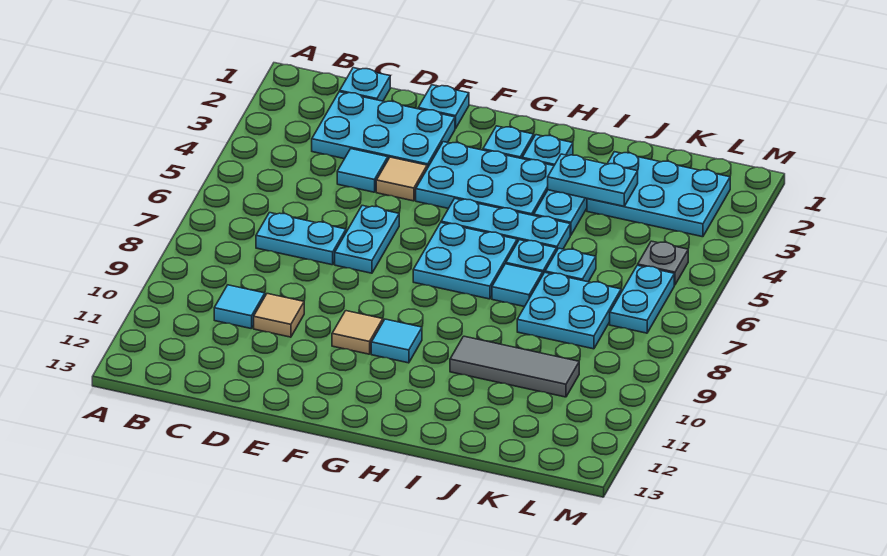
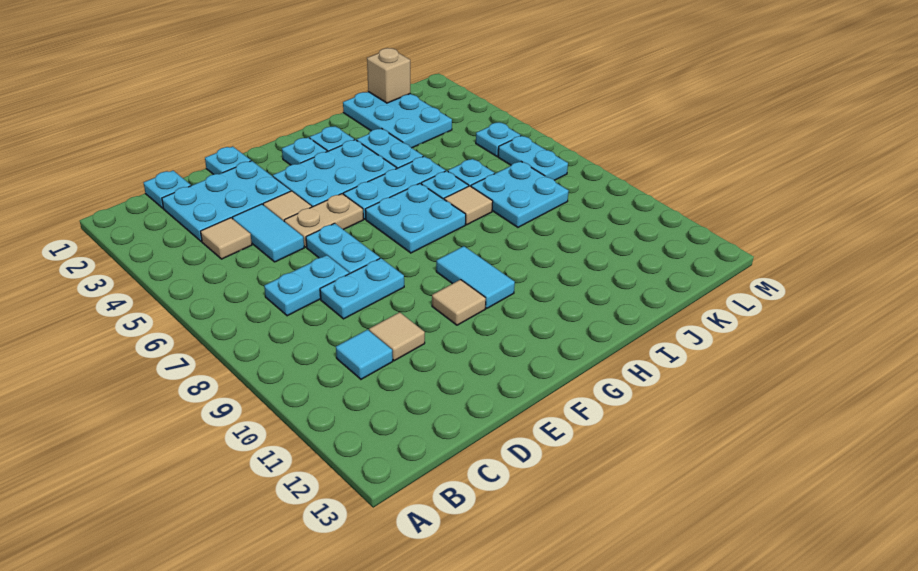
none -> tan tile C4 level 1
cyan tile D4 level 1 -> cyan tile D4:D5 level 1
none -> tan plate E5:F5 level 1
cyan tile G10 level 1 -> cyan tile G9:G10 level 1
cyan plate I3:J3 level 2 -> cyan plate D8:E8 level 1
cyan tile I7 level 1 -> tan tile I7 level 1
grey tile I10:K10 level 1 -> none
cyan plate J2:L3 level 1 -> cyan plate J1:K3 level 1
none -> tan brick K1 level 2
grey plate L5 level 1 -> cyan plate L5 level 1

